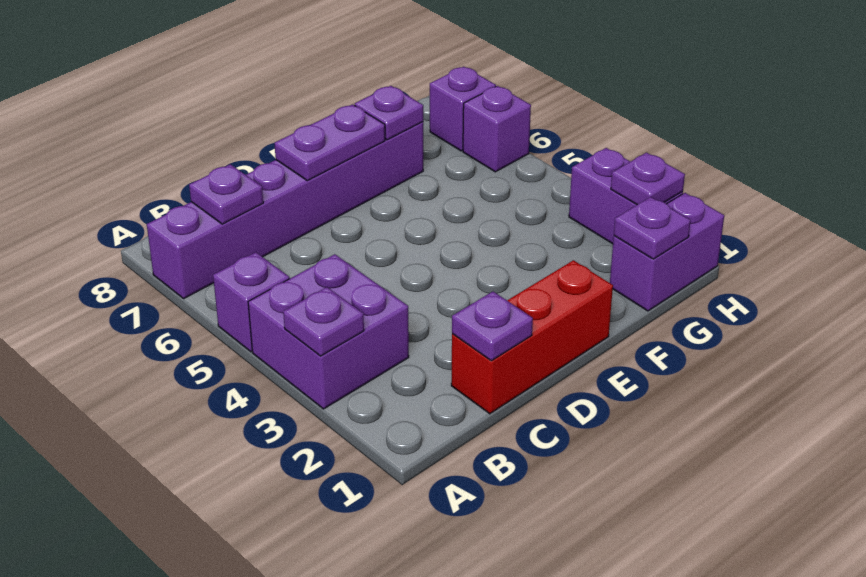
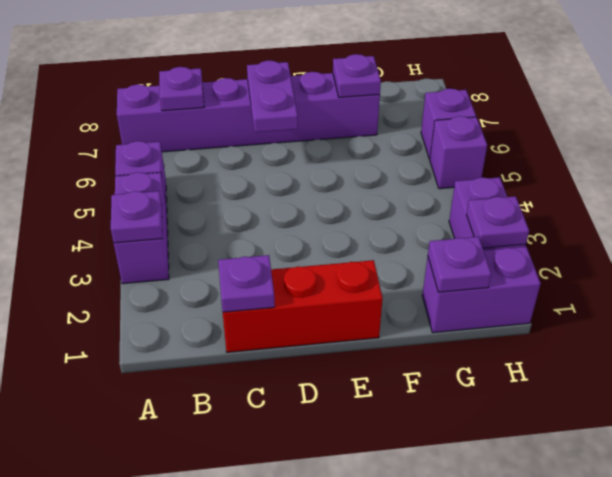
purple brick A3:B4 level 1 -> purple brick A3:A4 level 1
purple plate D7:E7 level 2 -> purple plate D6:D7 level 2
purple brick H7 level 1 -> purple brick H5 level 1

